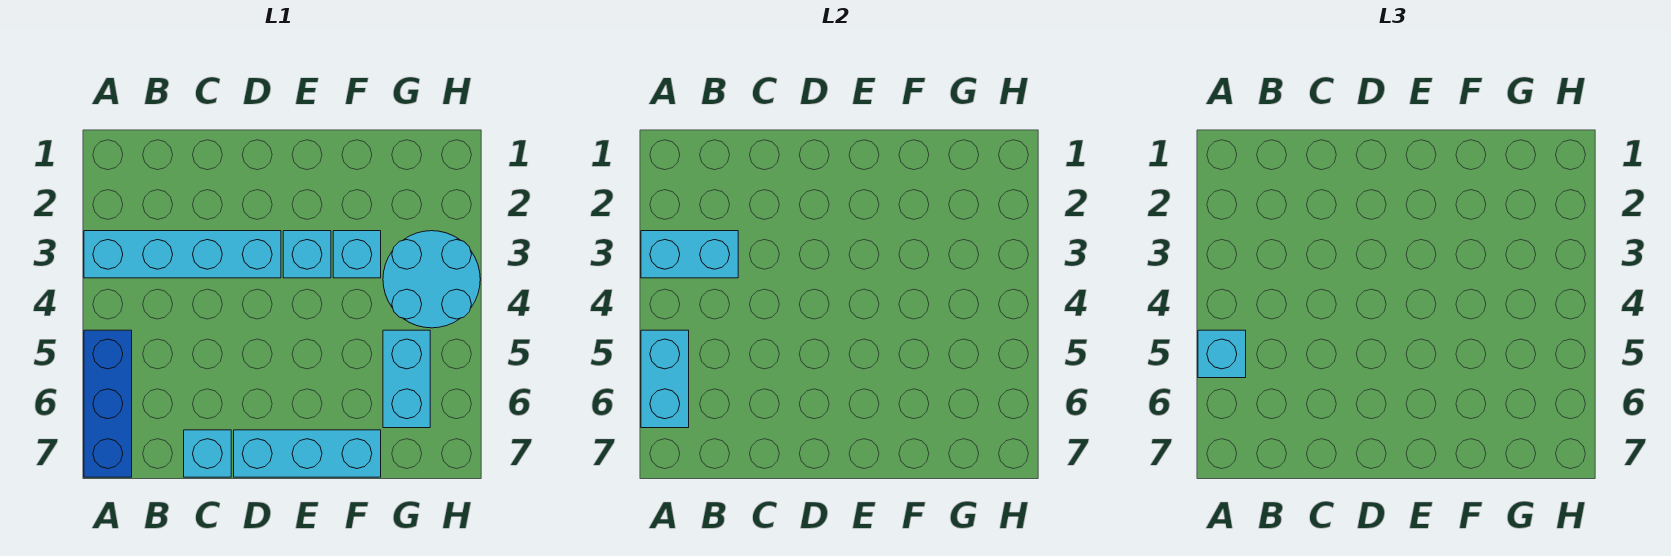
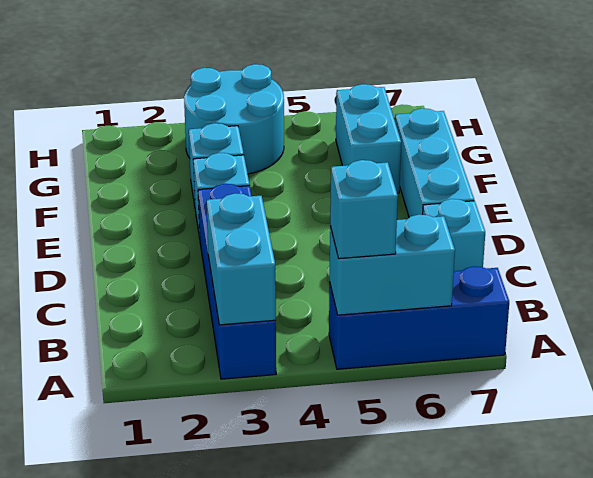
cyan brick A3:D3 level 1 -> blue brick A3:D3 level 1
cyan brick G5:G6 level 1 -> cyan brick F6:G6 level 1

